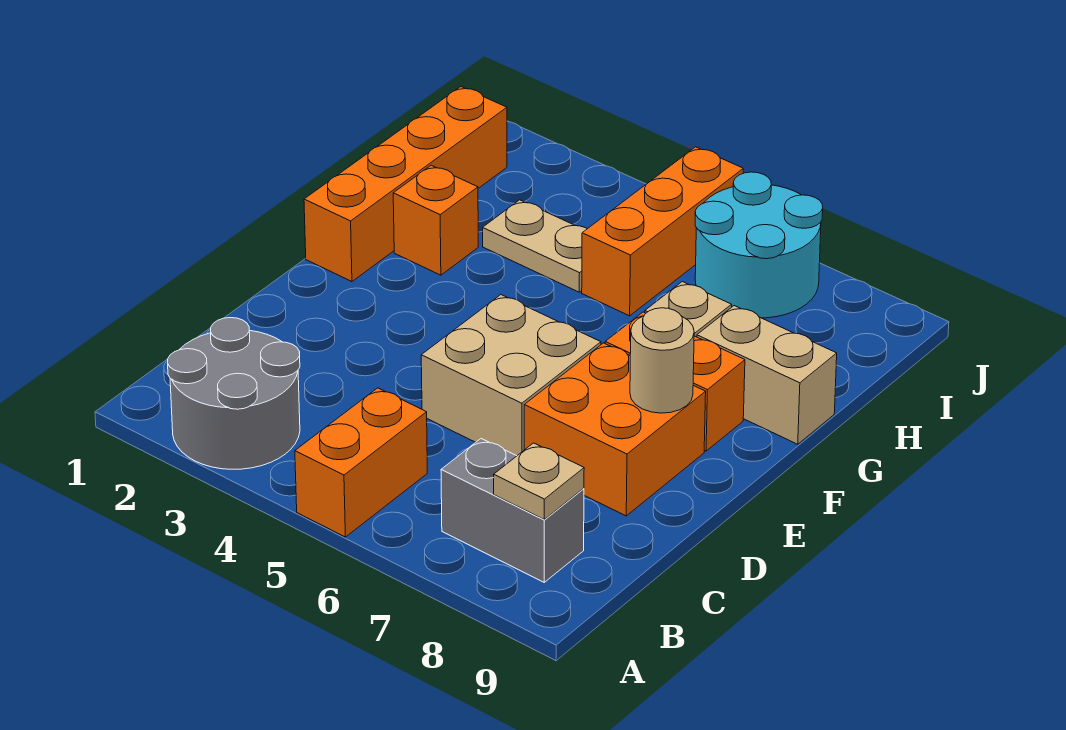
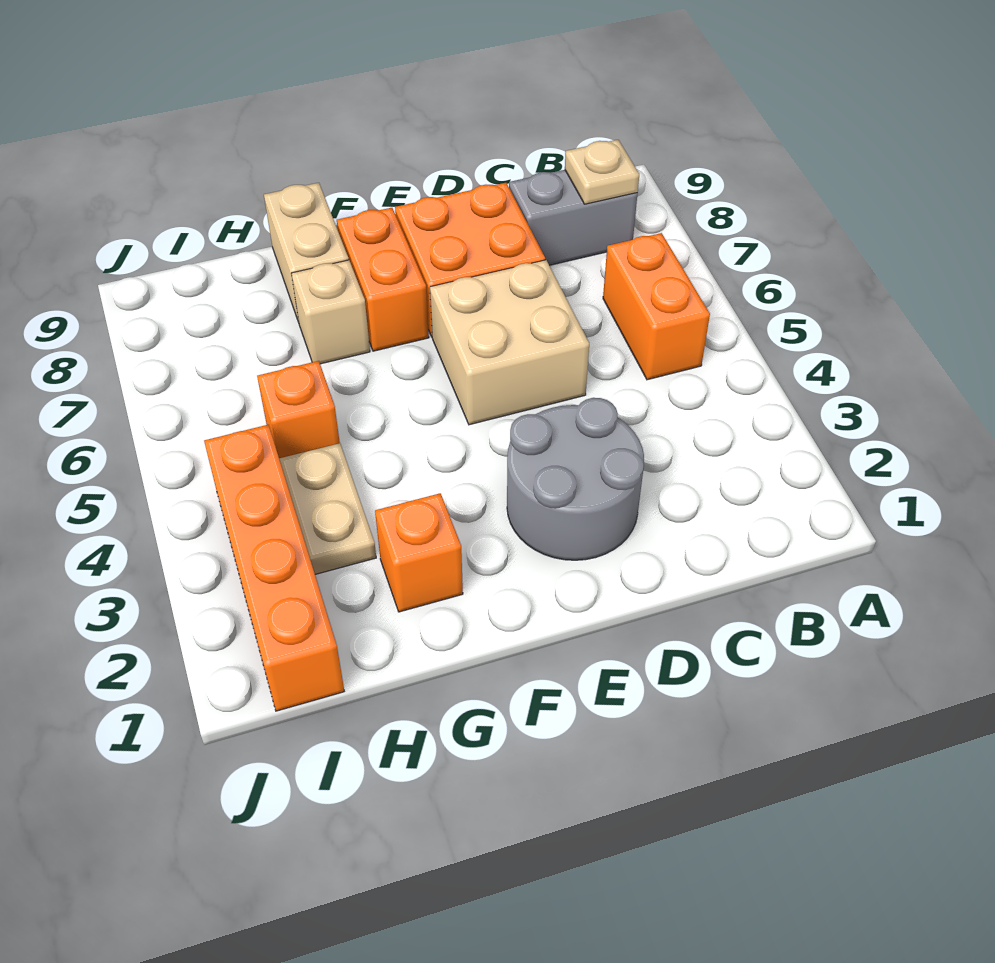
grey round brick A2:B3 level 1 -> grey round brick D2:E3 level 1
orange brick A5:B5 level 1 -> orange brick B5:B6 level 1
grey brick B7:B8 level 1 -> grey brick B8:C8 level 1
tan round brick E8 level 2 -> none
orange brick F1:I1 level 1 -> orange brick I1:I4 level 1
orange brick H5:J5 level 1 -> orange brick H5 level 1
cyan round brick I6:J7 level 1 -> none

